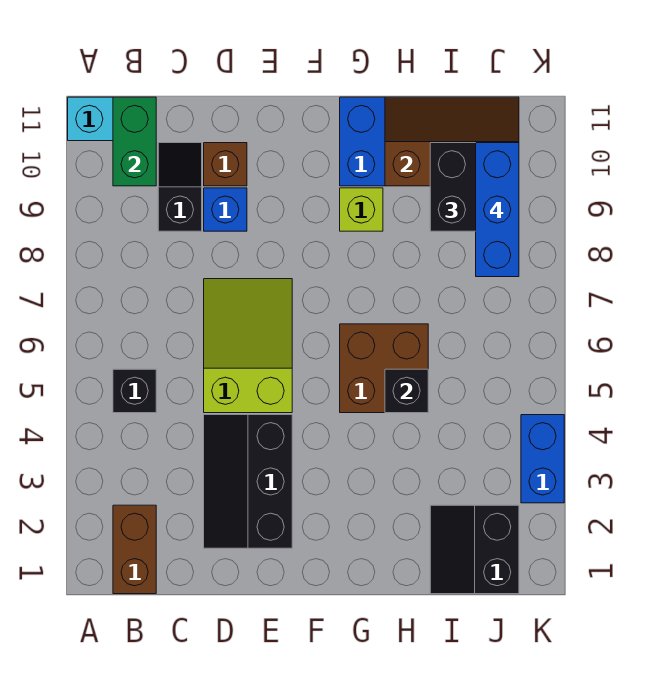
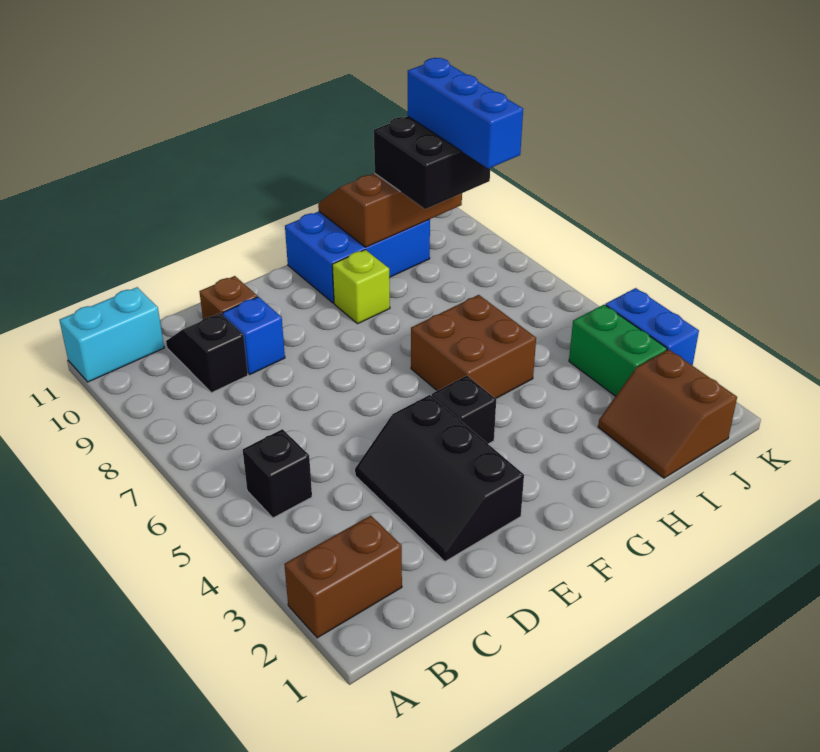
brown brick B1:B2 level 1 -> brown brick A2:B2 level 1
green brick B10:B11 level 2 -> green brick J3:J4 level 1
lime slope D5:E7 level 1 top 5 -> none
black brick H5 level 2 -> black brick F4 level 1
black slope I1:J2 level 1 top J -> brown slope I1:J2 level 1 top J

